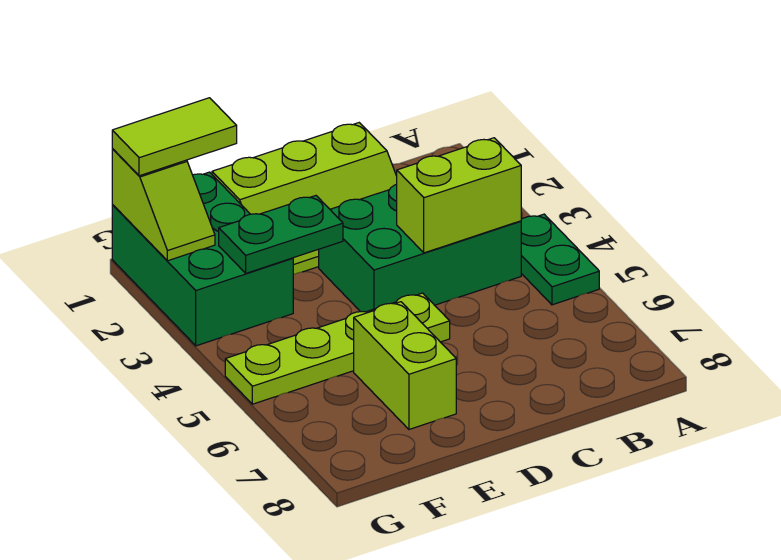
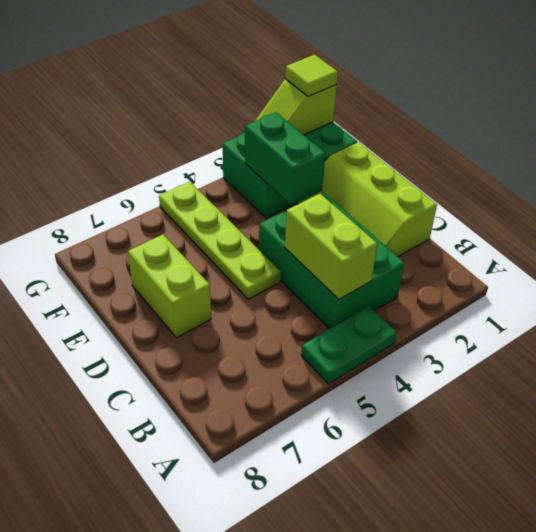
green plate E3:F3 level 2 -> green brick E3:F3 level 2
lime brick E6:E7 level 1 -> lime brick D7:E7 level 1
lime tile F1:G1 level 3 -> lime tile G1 level 3

